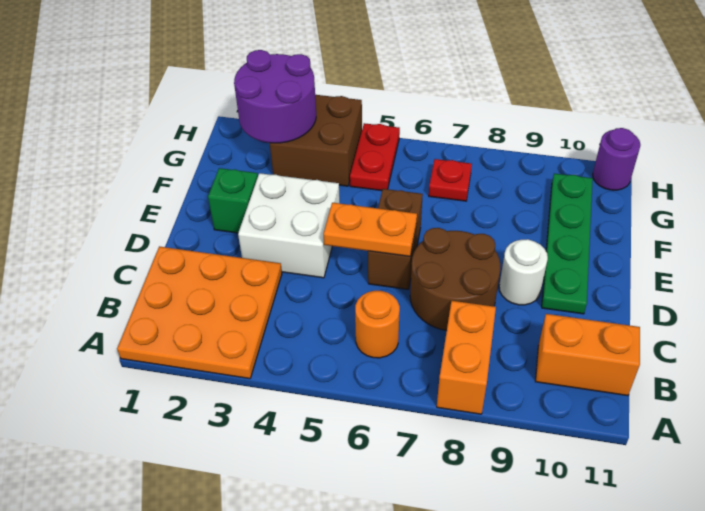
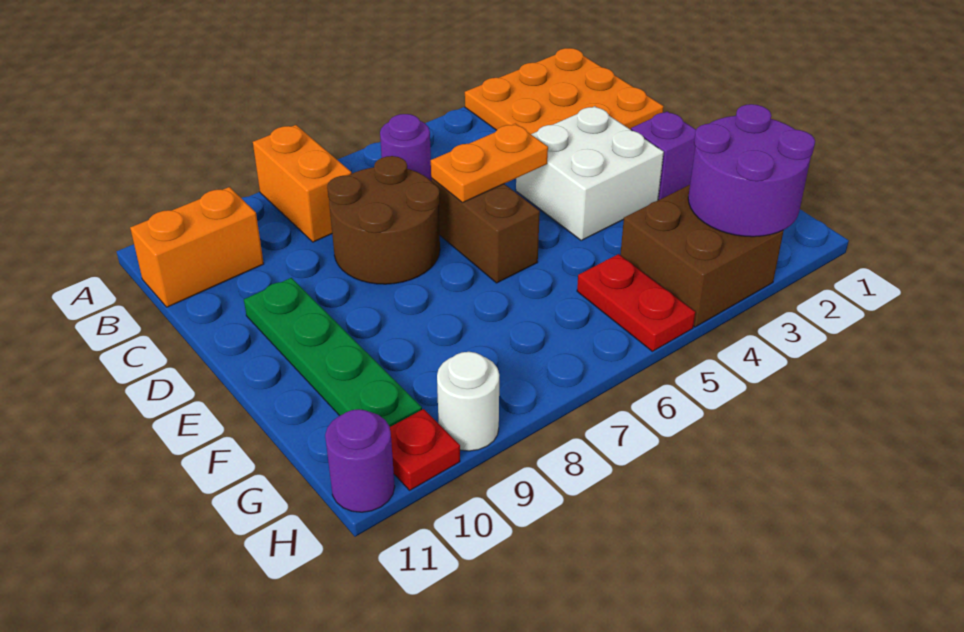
orange round brick B6 level 1 -> purple round brick B6 level 1
white round brick D9 level 1 -> white round brick H9 level 1
green brick E2 level 1 -> purple brick E2 level 1
red plate G7 level 1 -> red plate H10 level 1

